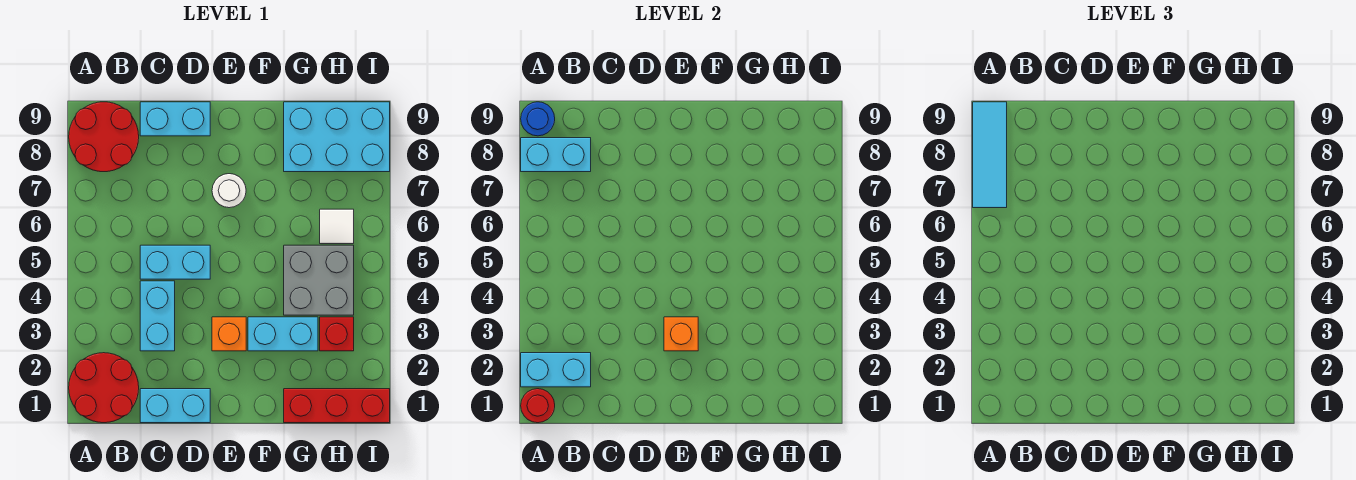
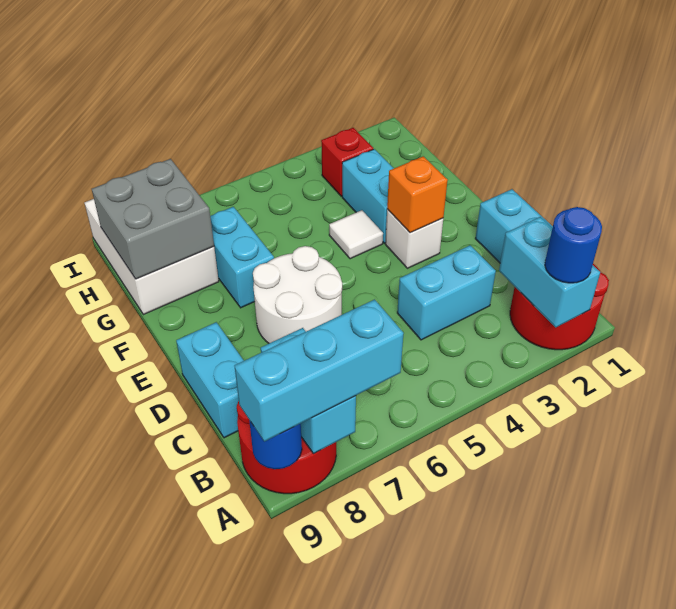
red round brick A1 level 2 -> none
none -> blue round brick A2 level 3
cyan tile A7:A9 level 3 -> cyan brick A7:A9 level 3
cyan brick C5:D5 level 1 -> cyan brick F7:G7 level 1
orange brick E3 level 1 -> white brick E3 level 1
white round brick E7 level 1 -> white round brick D6:E7 level 1
red brick G1:I1 level 1 -> none
grey brick G4:H5 level 1 -> grey brick G8:H9 level 2
cyan brick G8:I9 level 1 -> white brick G8:I9 level 1
white tile H6 level 1 -> white tile F4 level 1

